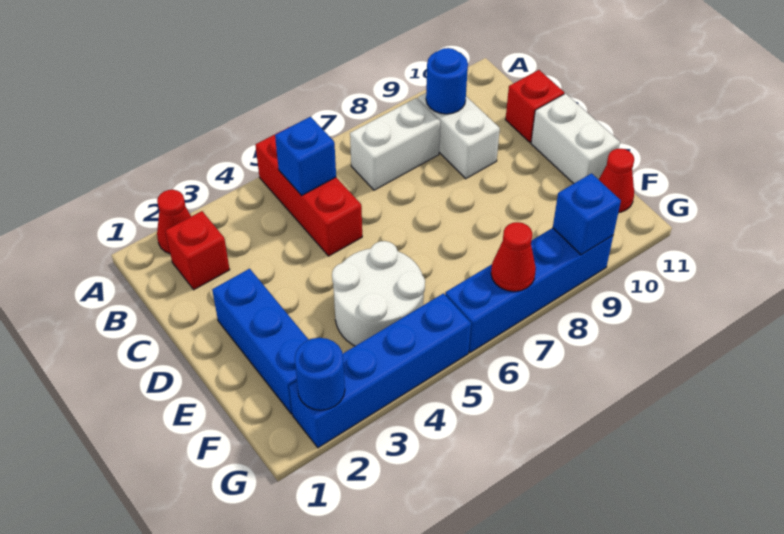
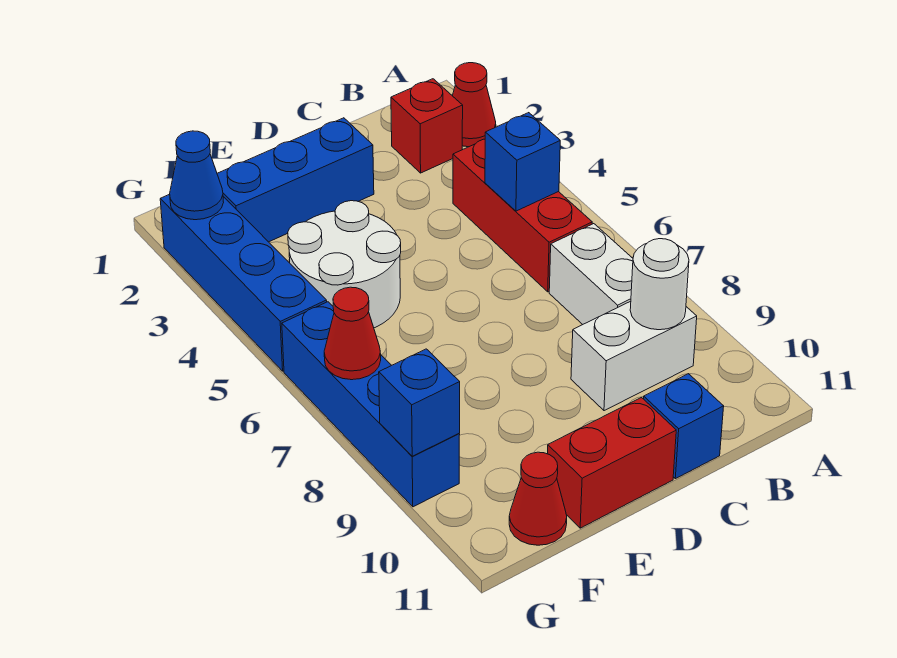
red brick A5:C5 level 1 -> red brick B4:B6 level 1
blue round brick B9 level 2 -> white round brick B9 level 2
red brick C11 level 1 -> blue brick C11 level 1
white brick D11:E11 level 1 -> red brick D11:E11 level 1
blue round brick G2 level 2 -> blue cone G2 level 2

